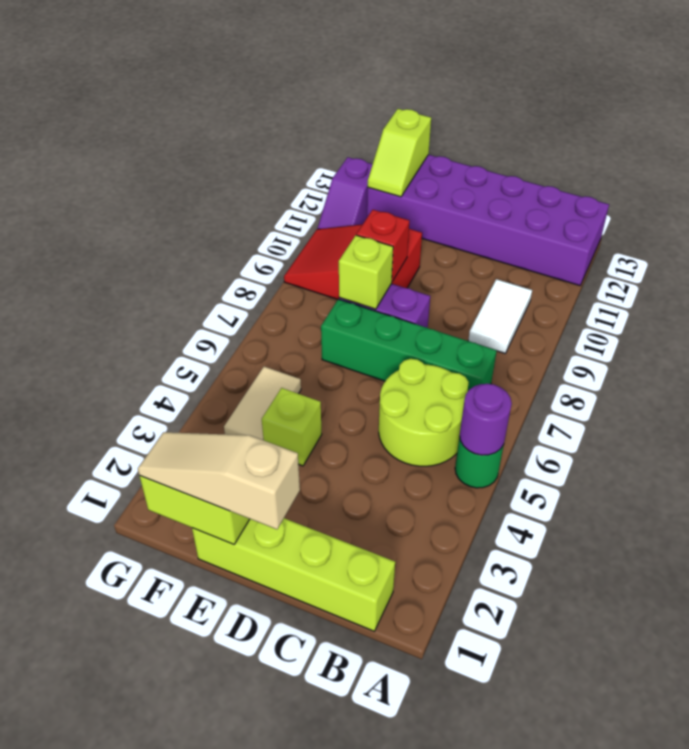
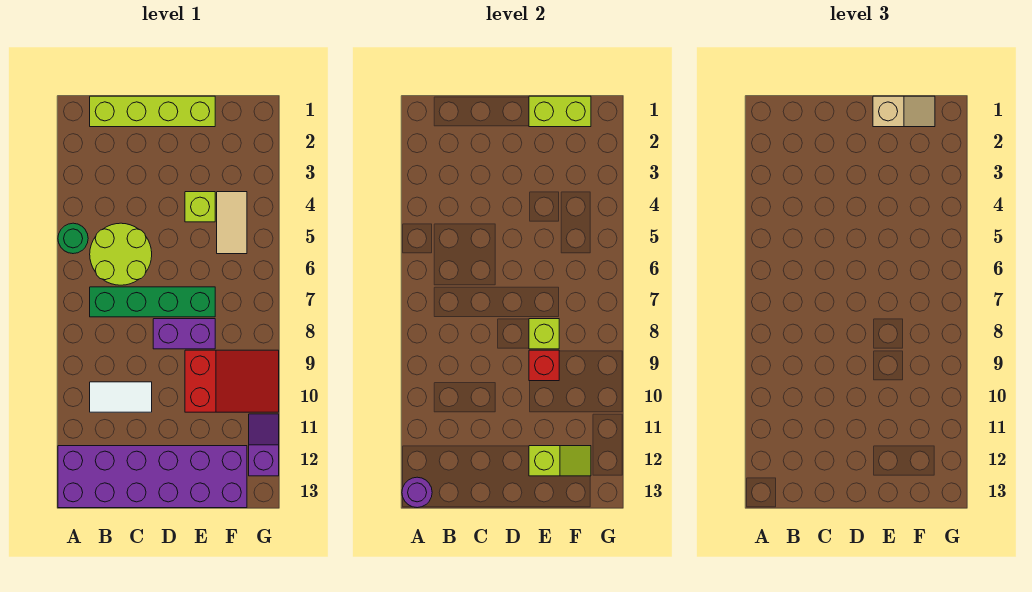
purple round brick A5 level 2 -> purple round brick A13 level 2
white tile B9:B10 level 1 -> white tile B10:C10 level 1
tan slope D1:F1 level 3 top D -> tan slope E1:F1 level 3 top E
lime slope F12:F13 level 2 top 13 -> lime slope E12:F12 level 2 top E

